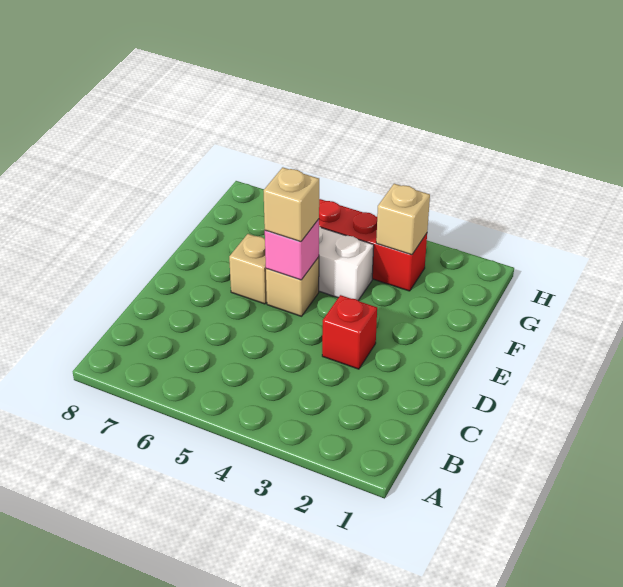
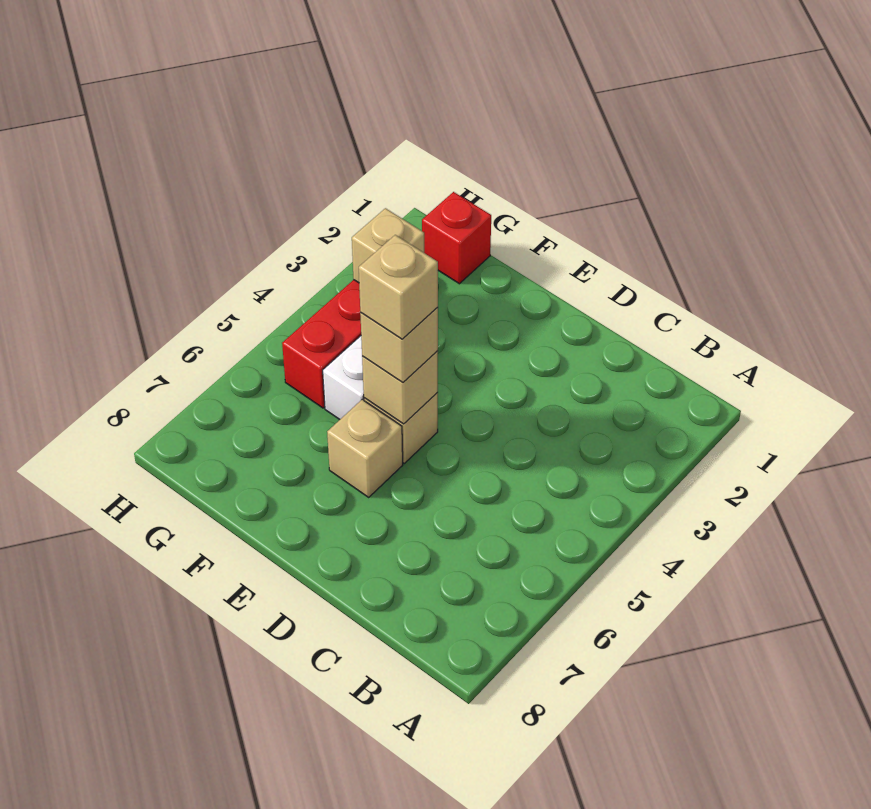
red brick D3 level 1 -> red brick G1 level 1
pink brick E5 level 2 -> tan brick E5 level 2
none -> tan brick E5 level 4

